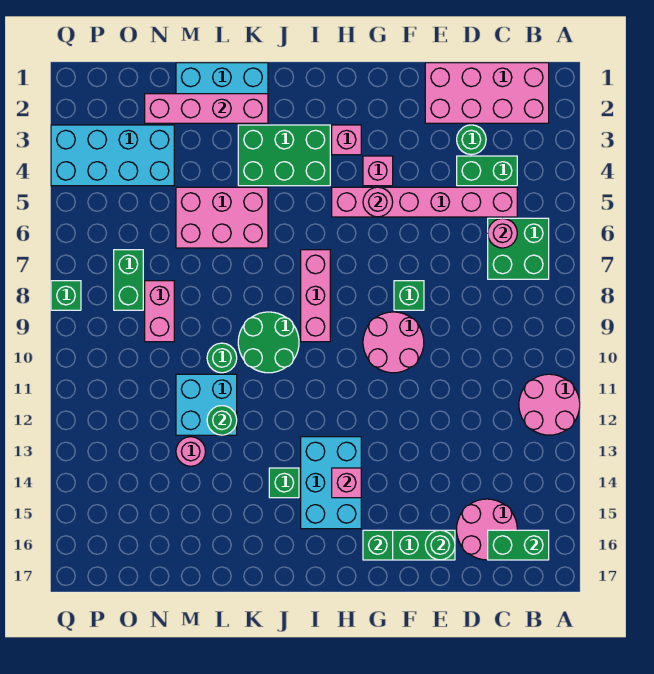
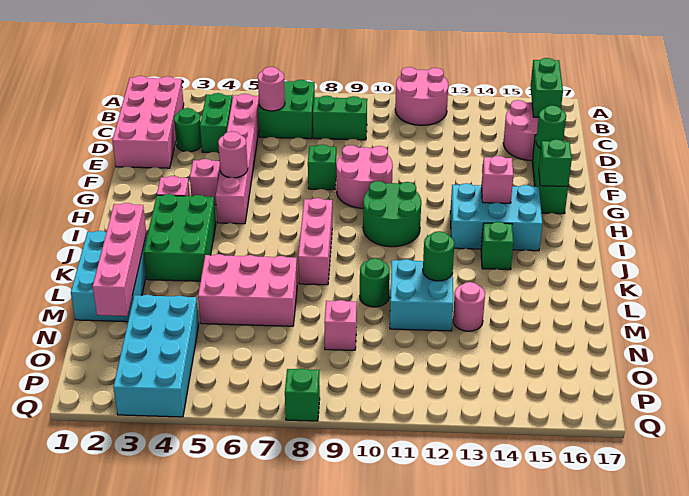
pink brick I7:I9 level 1 -> pink brick I8:K8 level 1
green round brick J9:K10 level 1 -> green round brick H10:I11 level 1
pink brick K5:M6 level 1 -> pink brick L5:M7 level 1
pink brick N8:N9 level 1 -> pink brick N9 level 1
green brick O7:O8 level 1 -> green brick C8:C9 level 1

